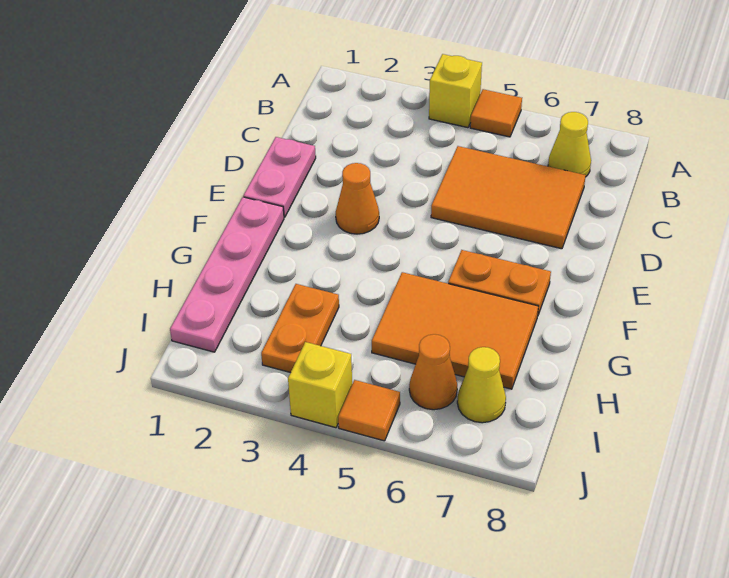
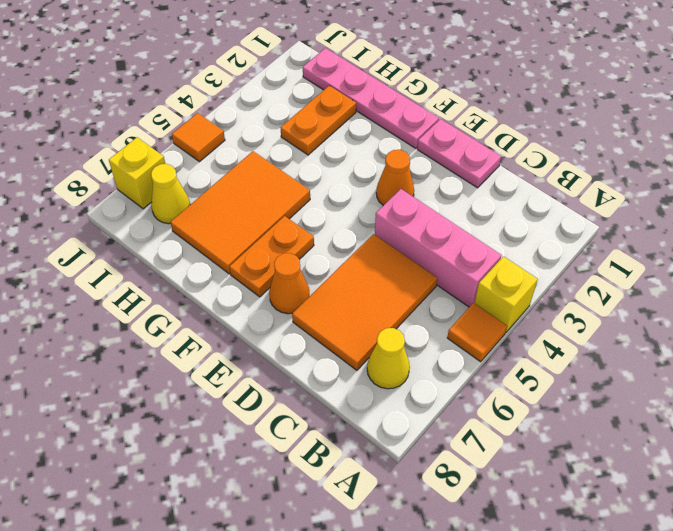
none -> pink brick B4:D4 level 1
orange plate H3:I3 level 1 -> orange plate H2:H3 level 1
orange cone I6 level 1 -> orange cone E7 level 1
yellow brick J4 level 1 -> yellow brick J7 level 1

